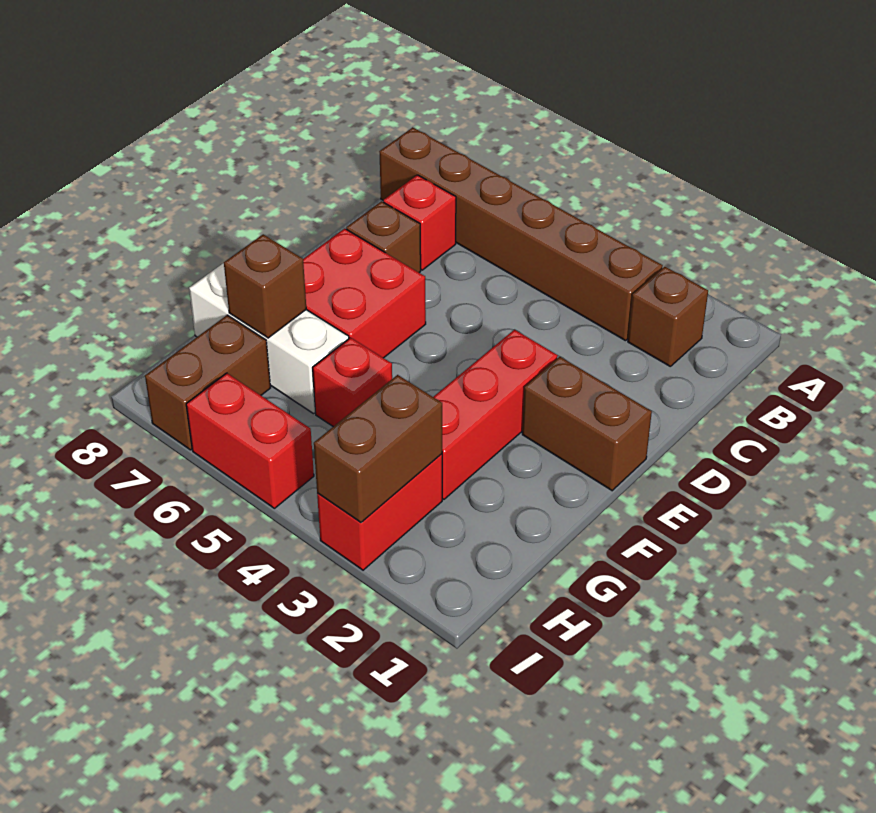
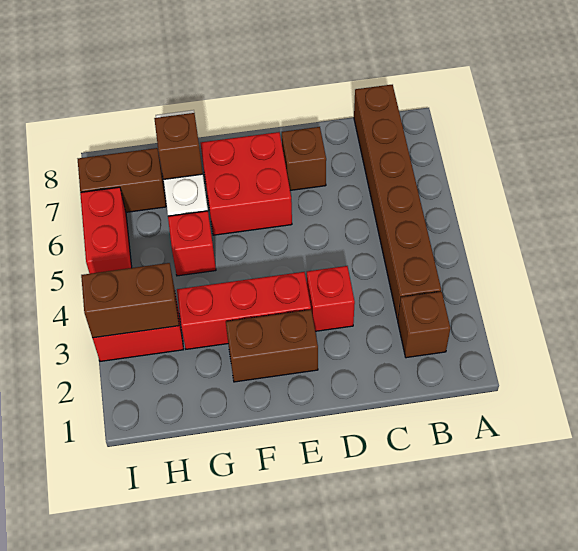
red brick C7 level 1 -> red brick D3 level 1
brown brick E1:E2 level 1 -> brown brick E2:F2 level 1

